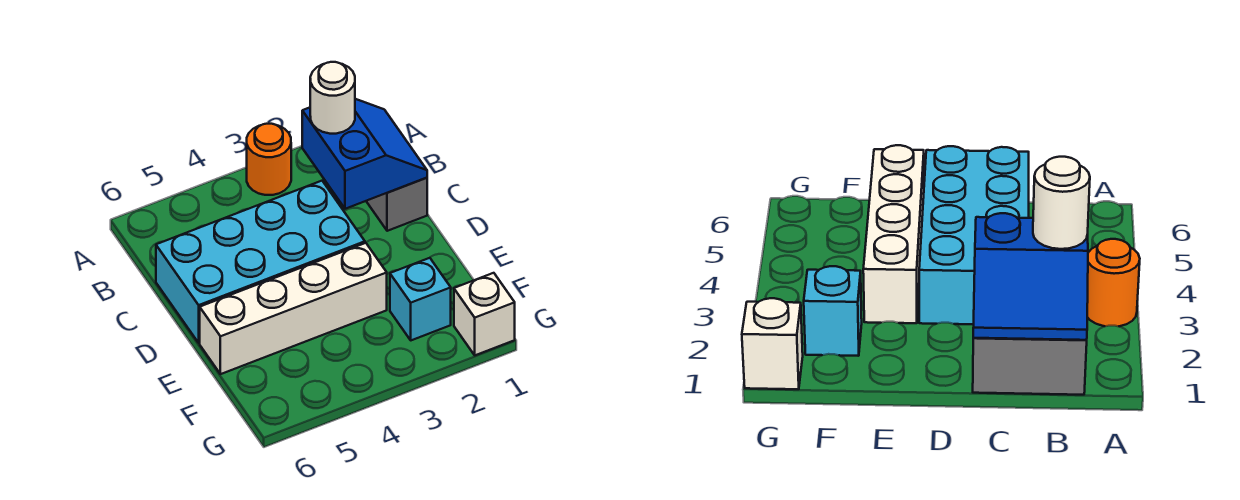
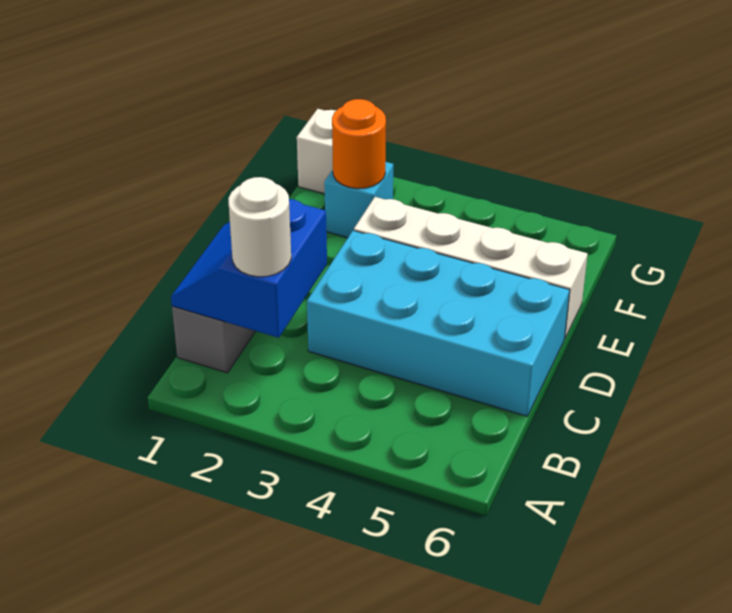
orange round brick A3 level 1 -> orange round brick F2 level 2

